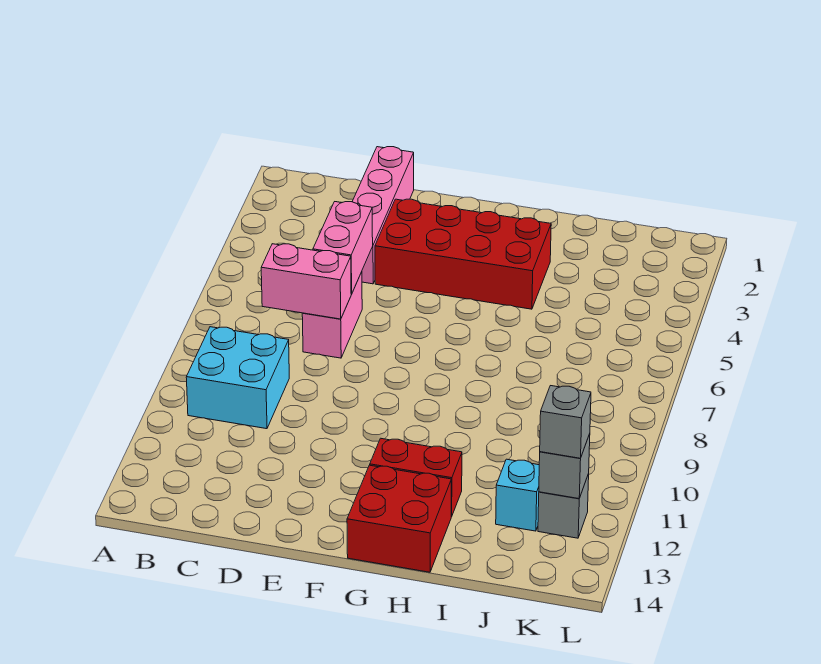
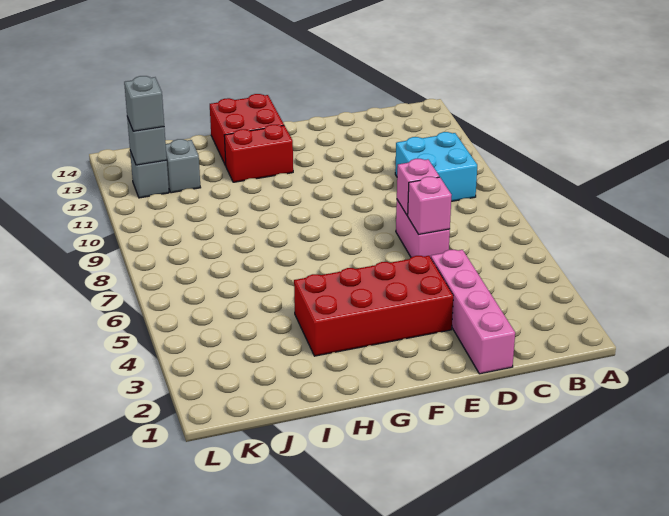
pink brick C7:D7 level 2 -> pink brick D7 level 2
pink brick D5:D6 level 2 -> pink brick D6 level 2
cyan brick J12 level 1 -> grey brick J12 level 1

